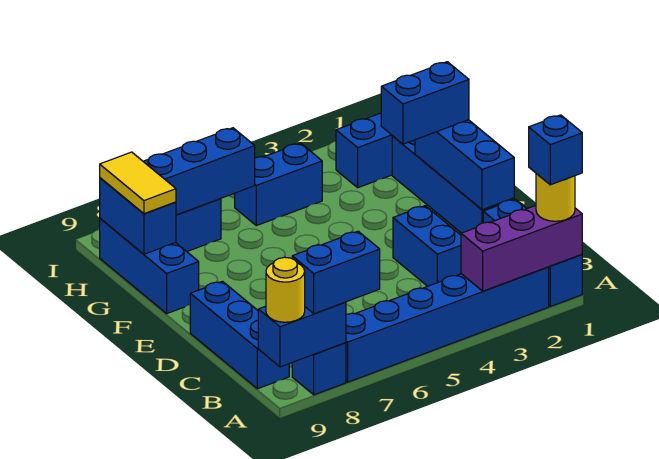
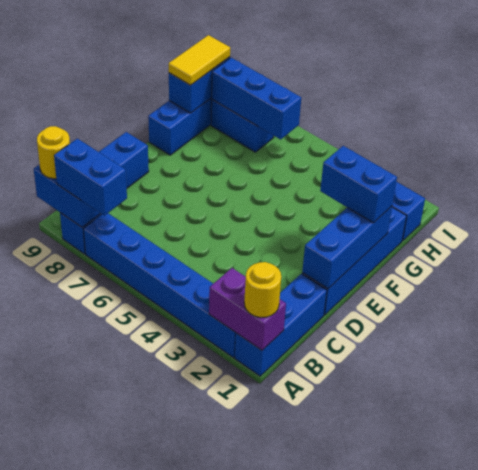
purple brick A1:A3 level 2 -> purple brick A1:A2 level 2
blue brick A1 level 4 -> none
blue brick C3:D3 level 1 -> none
blue brick H4:H5 level 1 -> none

